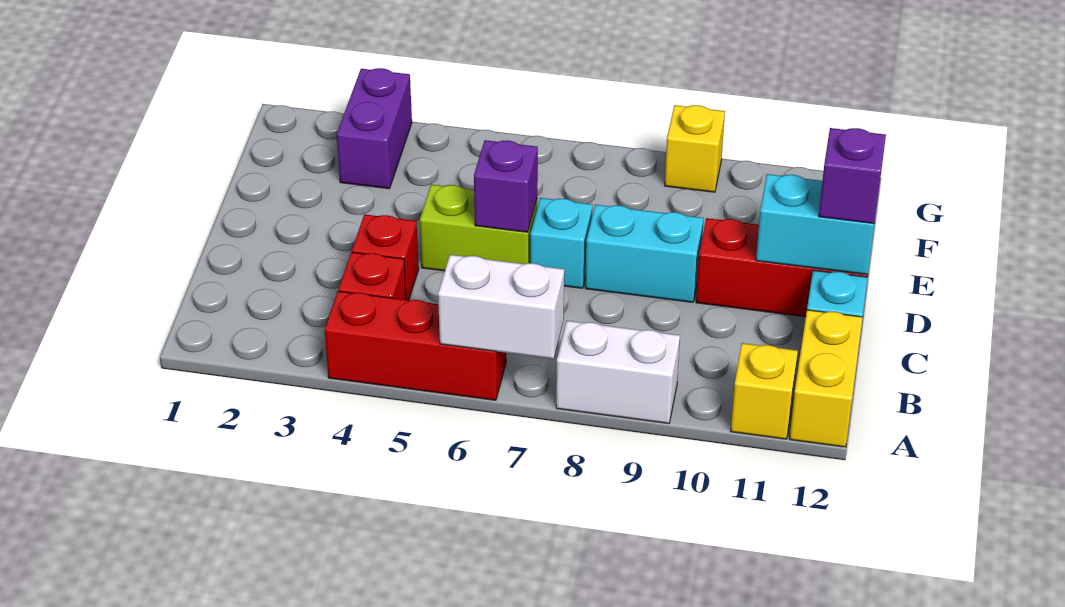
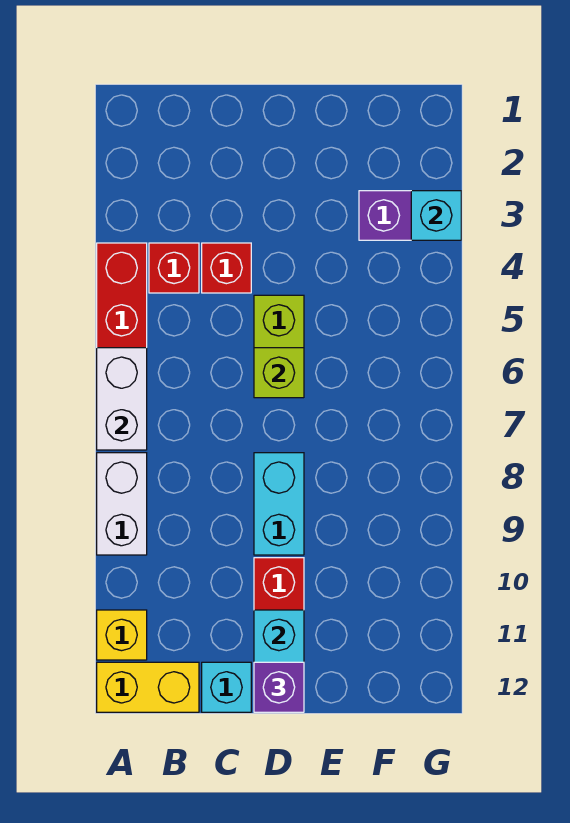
purple brick D6 level 2 -> lime brick D6 level 2
cyan brick D7 level 1 -> cyan brick G3 level 2
yellow brick G9 level 1 -> none

